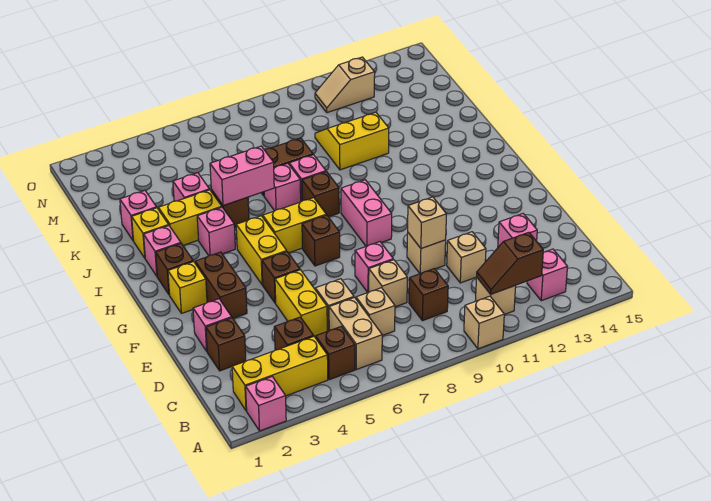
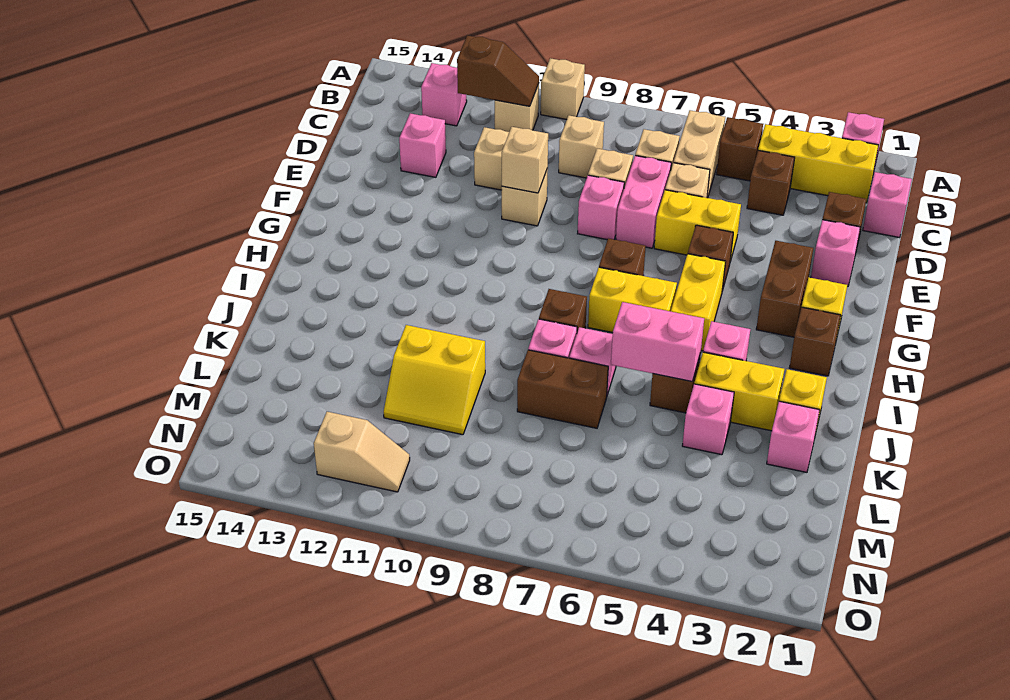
brown brick C9 level 1 -> tan brick C9 level 1
yellow brick D5:E5 level 1 -> yellow brick E5:E6 level 1
pink brick G9:H9 level 1 -> pink brick D7:E7 level 1
pink brick I2 level 1 -> pink brick C1 level 1

